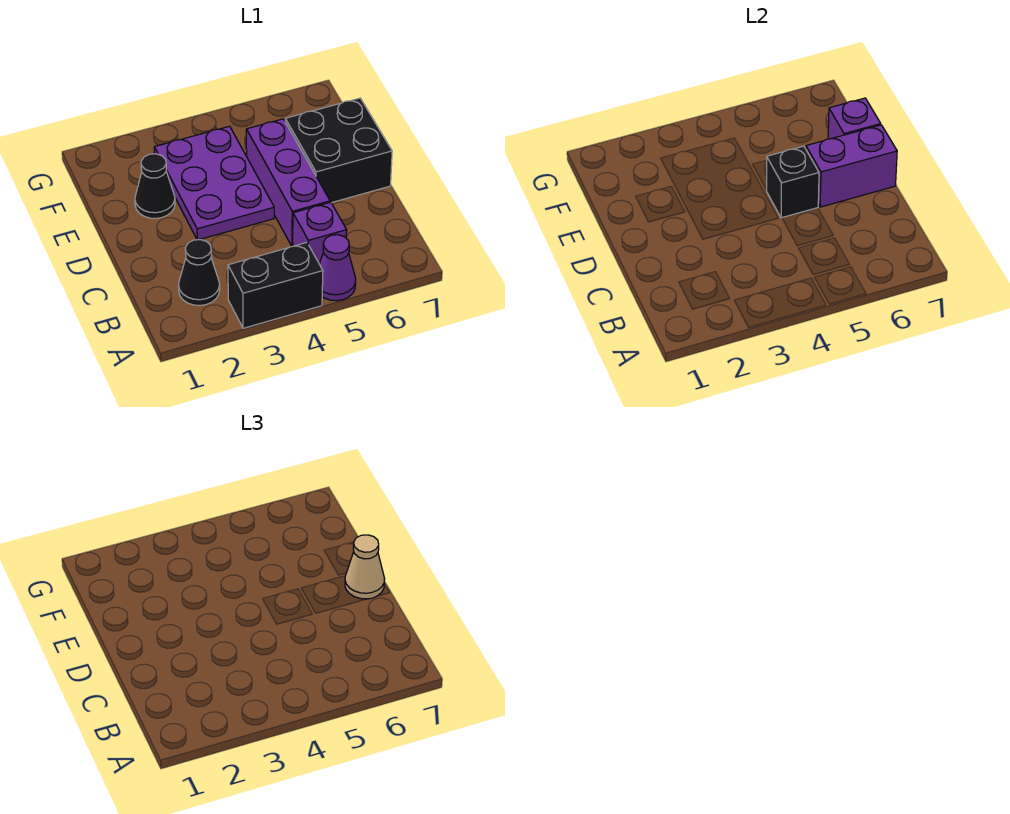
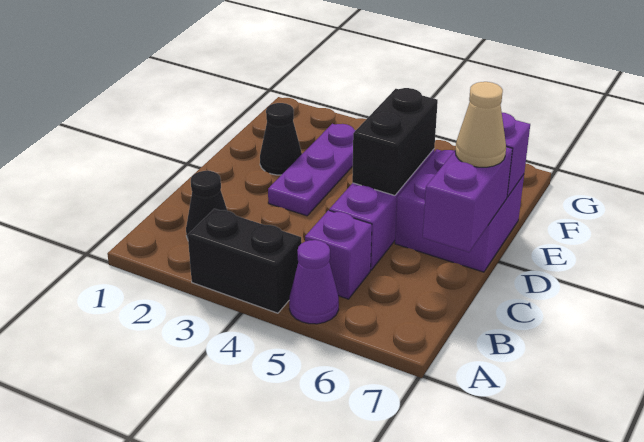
purple plate D3:F4 level 1 -> purple plate D3:F3 level 1
black brick D5 level 2 -> black brick D5:E5 level 2
black brick D6:E7 level 1 -> purple brick D6:E7 level 1
purple brick D6:D7 level 2 -> purple brick C7:D7 level 2

